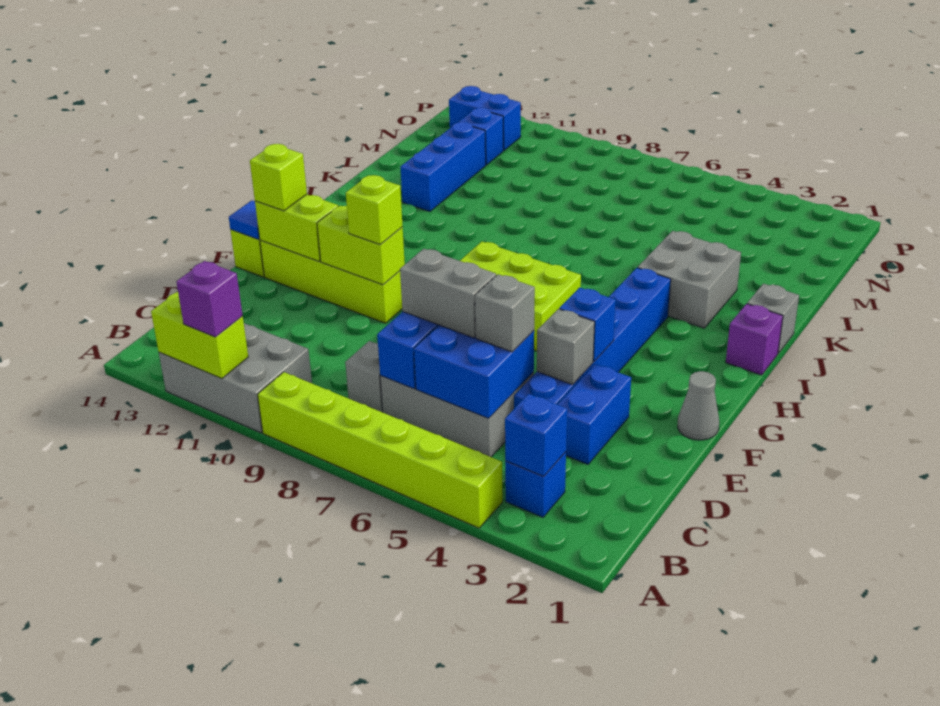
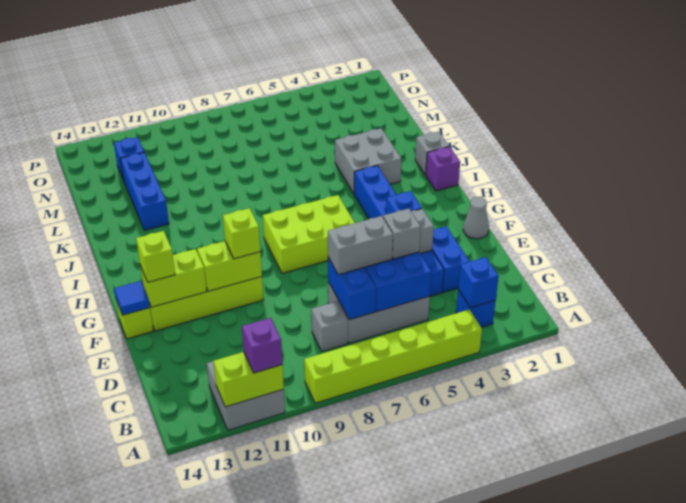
grey brick A10:B12 level 1 -> grey brick A11:B12 level 1
blue brick O12:O13 level 1 -> none

